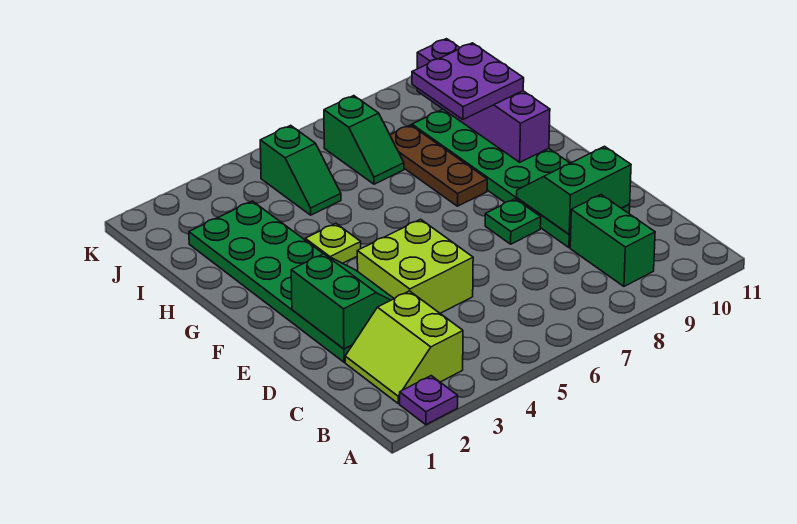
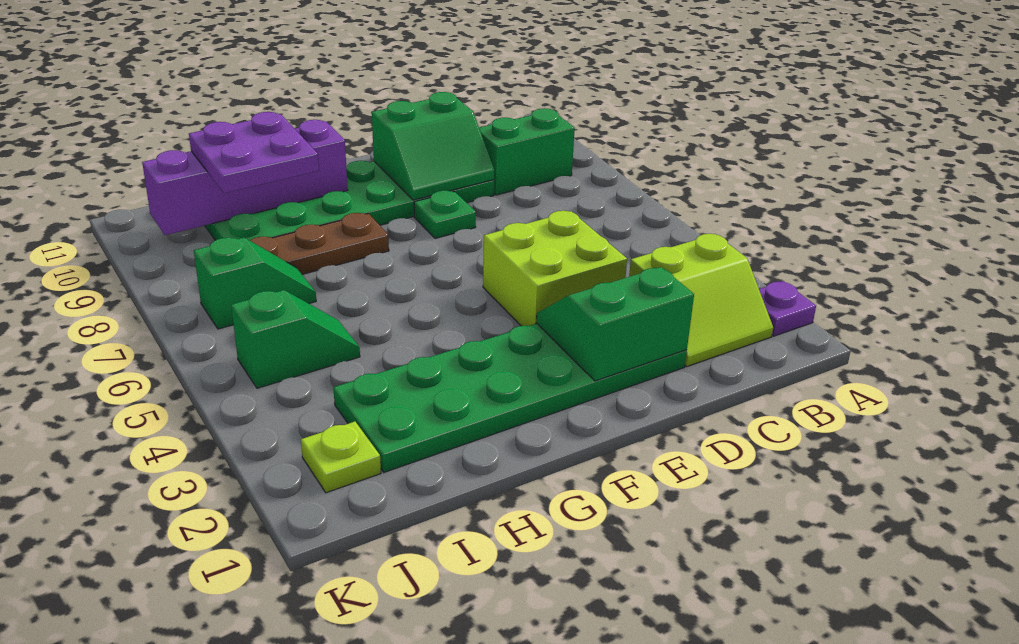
green slope D9:E10 level 2 top D -> green slope D9:E10 level 2 top 10
lime plate G4 level 1 -> lime plate J2 level 1

